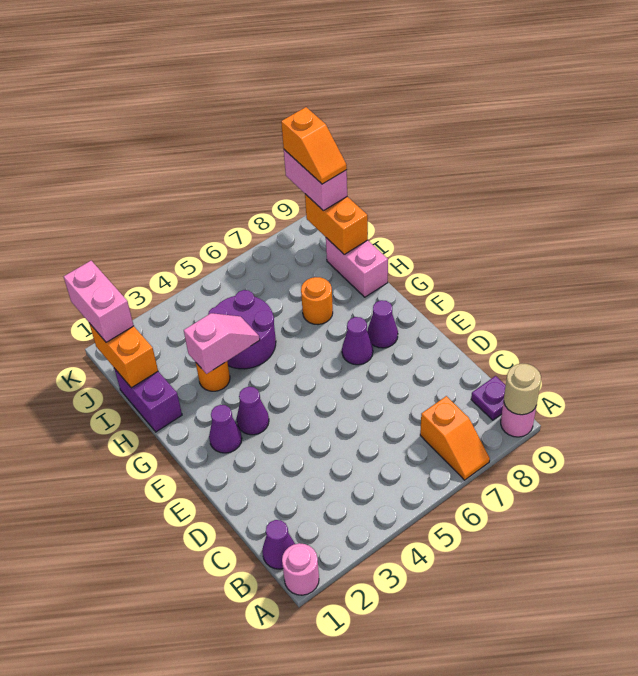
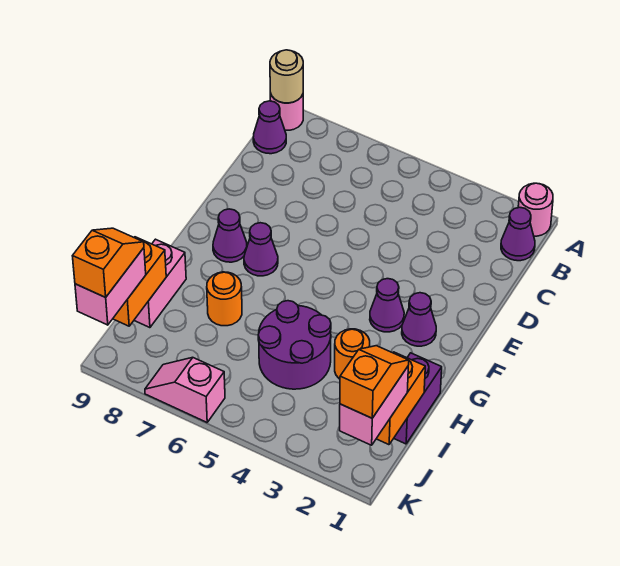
orange slope A7:B7 level 1 top B -> orange slope J1:K1 level 4 top K
purple plate B9 level 1 -> purple cone B9 level 1
pink slope H3:H4 level 2 top 3 -> pink slope K6:K7 level 1 top 6

